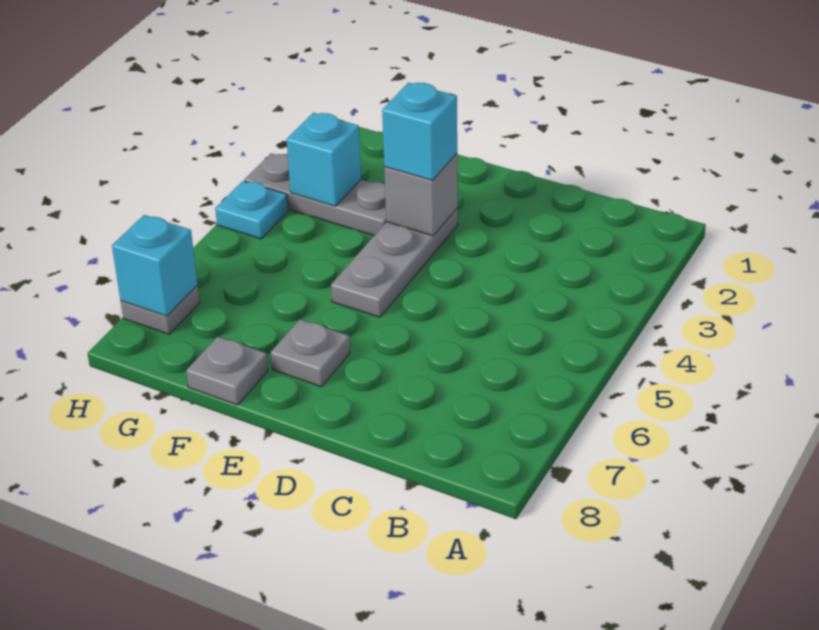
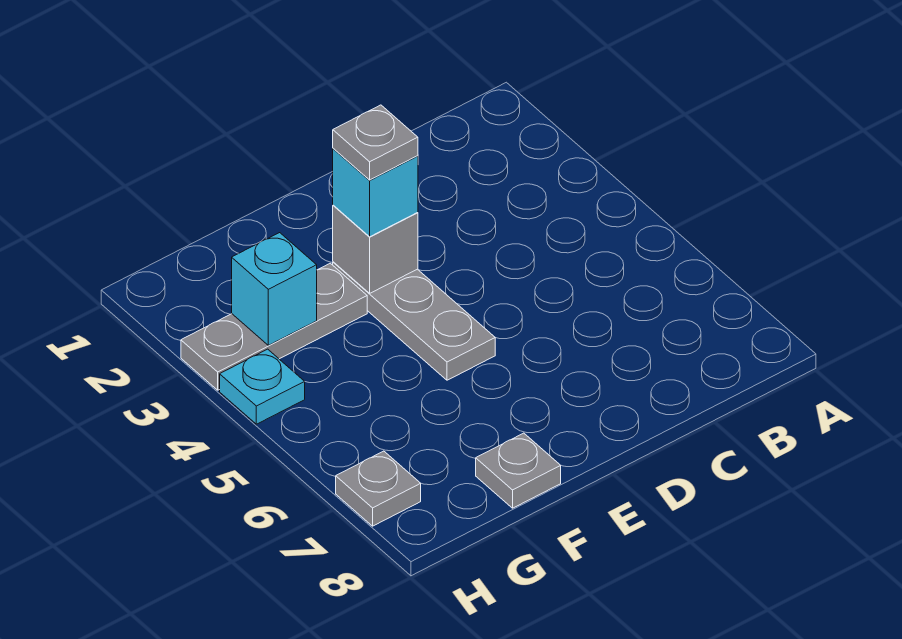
grey plate E7 level 1 -> grey plate E3 level 4
cyan brick H7 level 2 -> none

